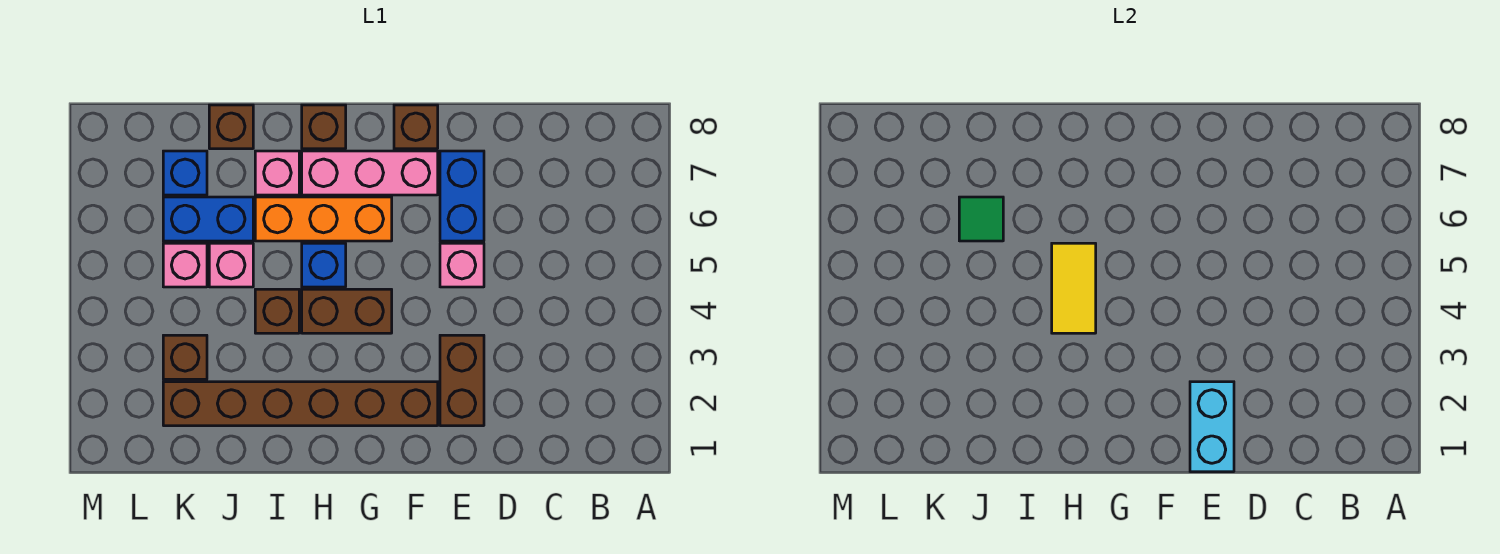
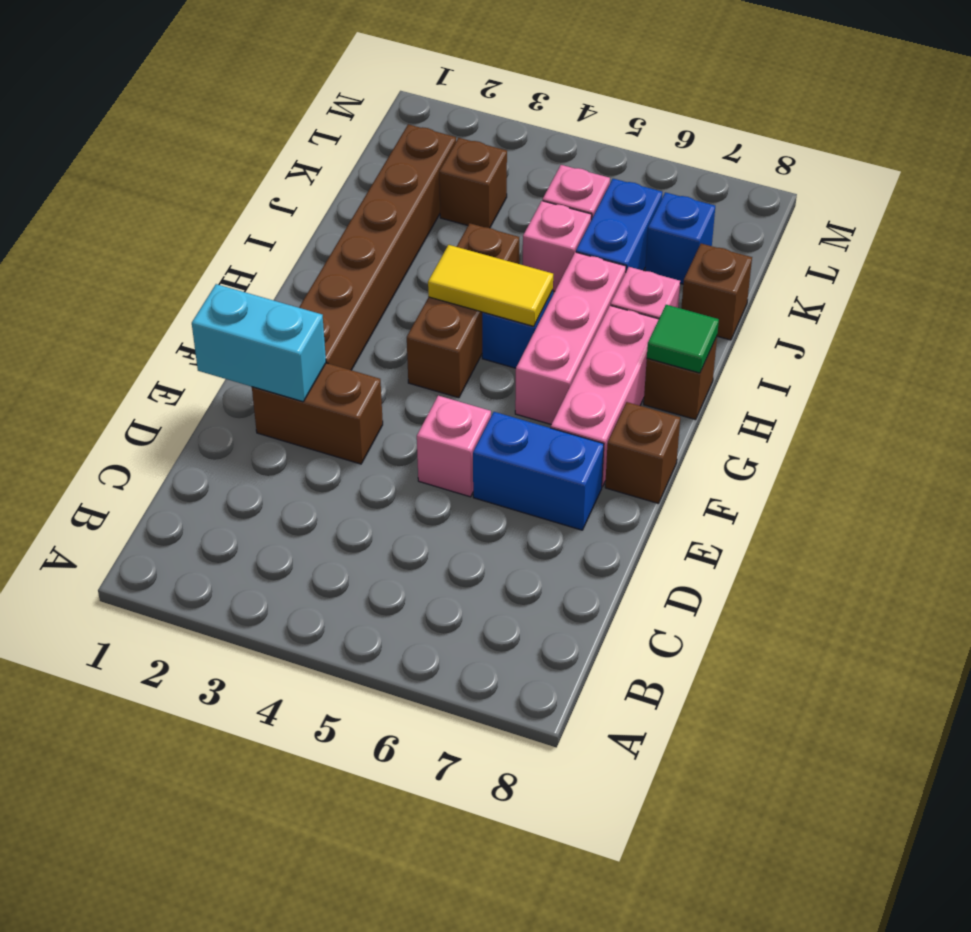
orange brick G6:I6 level 1 -> pink brick G6:I6 level 1
green tile J6 level 2 -> green tile H8 level 2

